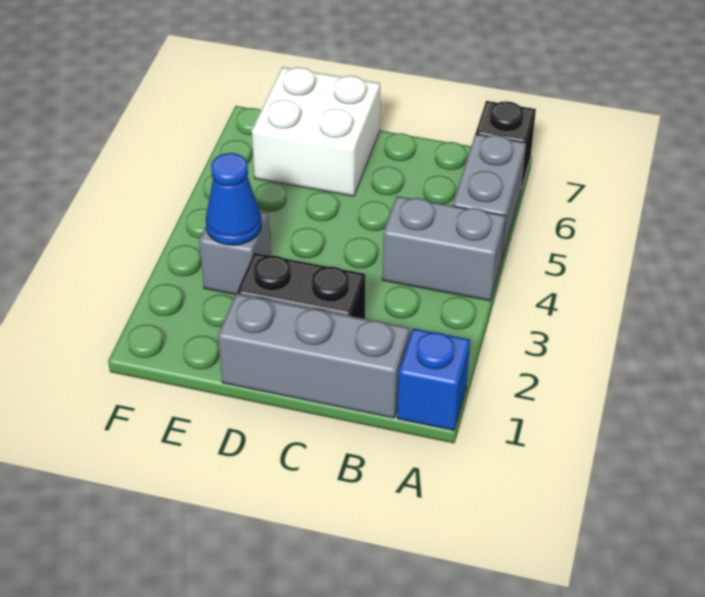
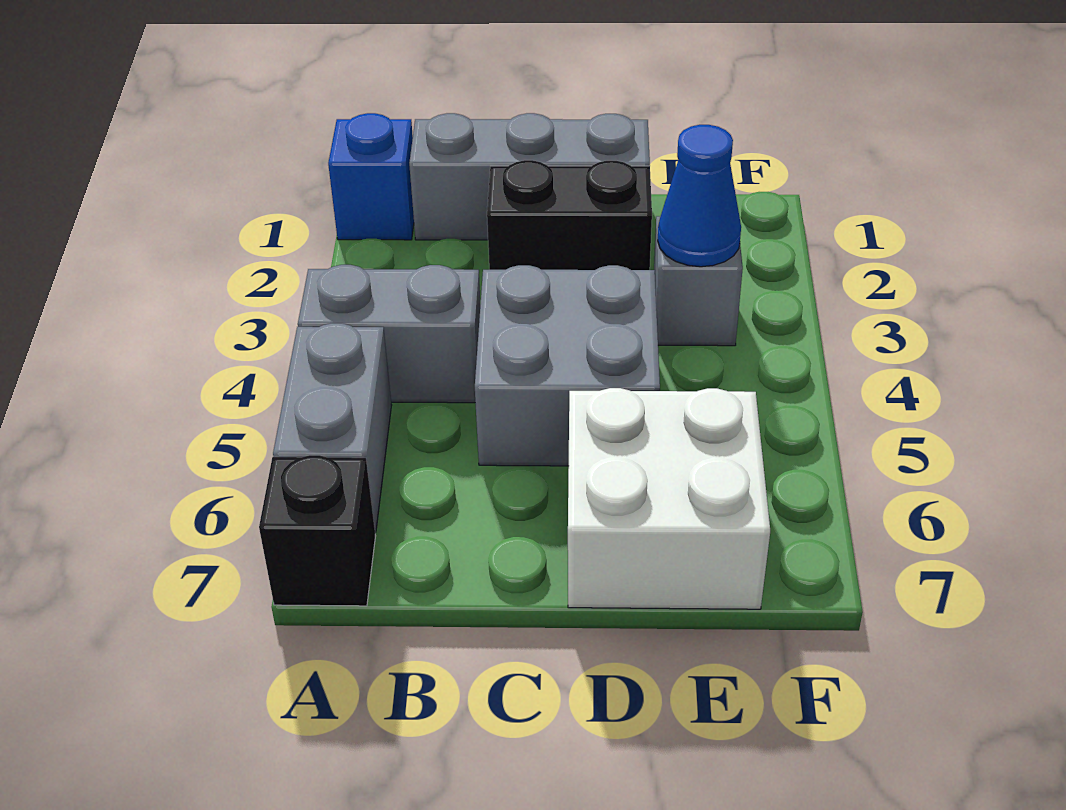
none -> grey brick C4:D5 level 1

